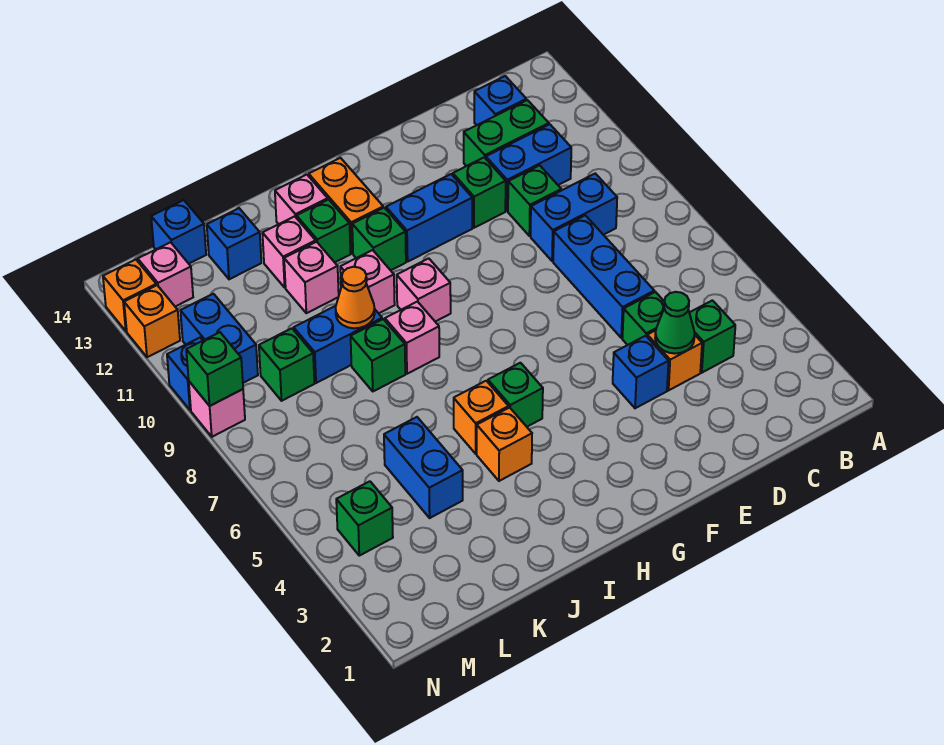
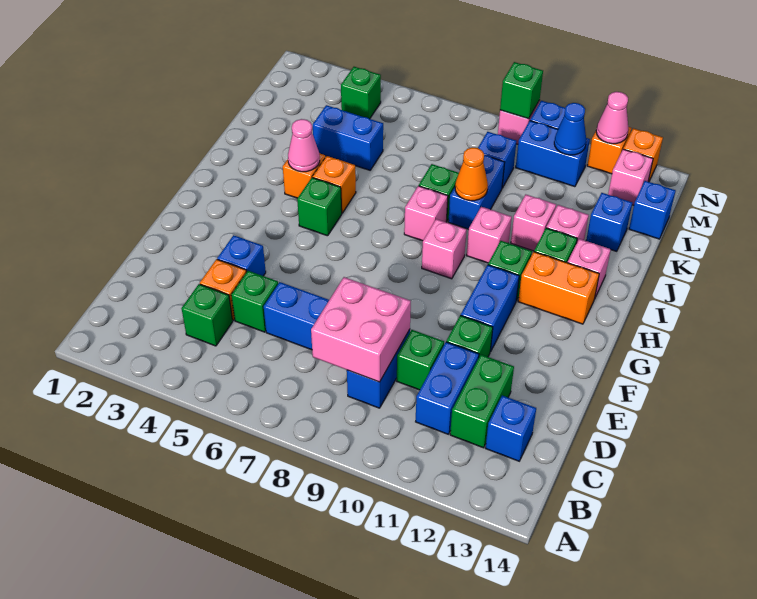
none -> pink brick C8:D9 level 2
green cone D4 level 2 -> none
none -> pink cone I4 level 2
green brick L9 level 1 -> blue brick L9 level 1
none -> blue cone M11 level 2
none -> pink cone N12 level 2

